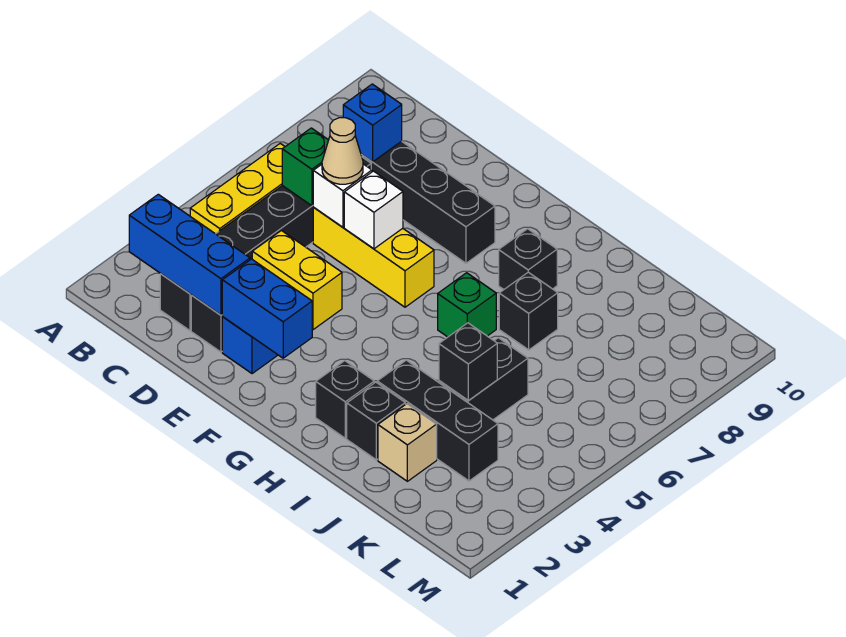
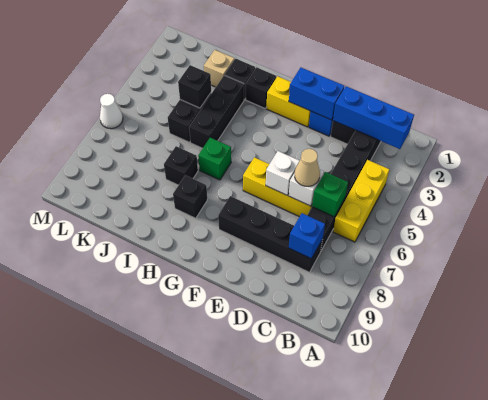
yellow brick D4:E4 level 1 -> yellow brick F2:G2 level 1
black brick I3:K3 level 1 -> black brick I3:I5 level 1
none -> white cone M6 level 1

